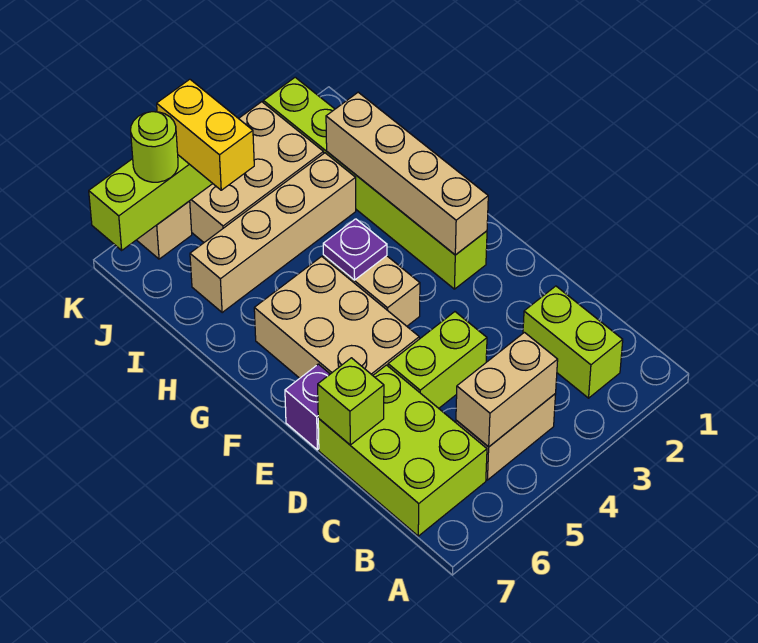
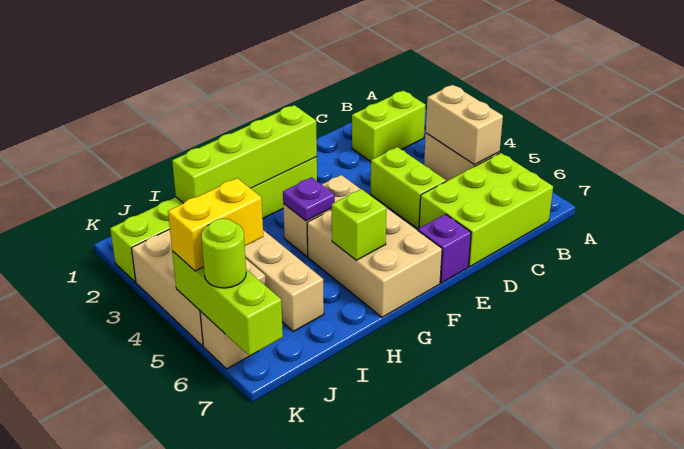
lime brick D7 level 2 -> lime brick G6 level 2
tan brick E5:G6 level 1 -> tan brick F5:G7 level 1
tan brick F2:I2 level 2 -> lime brick F2:I2 level 2

